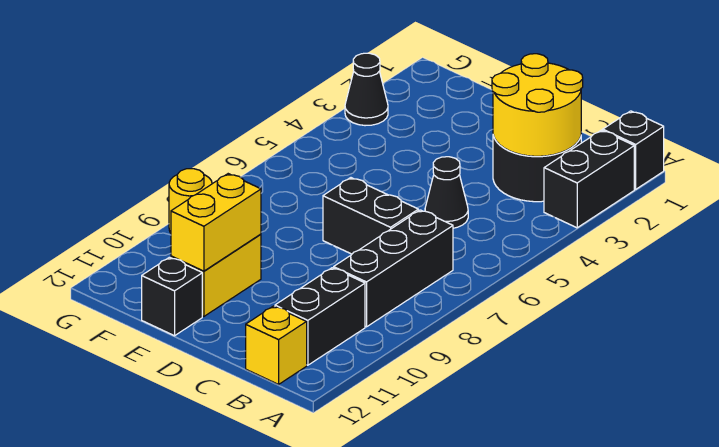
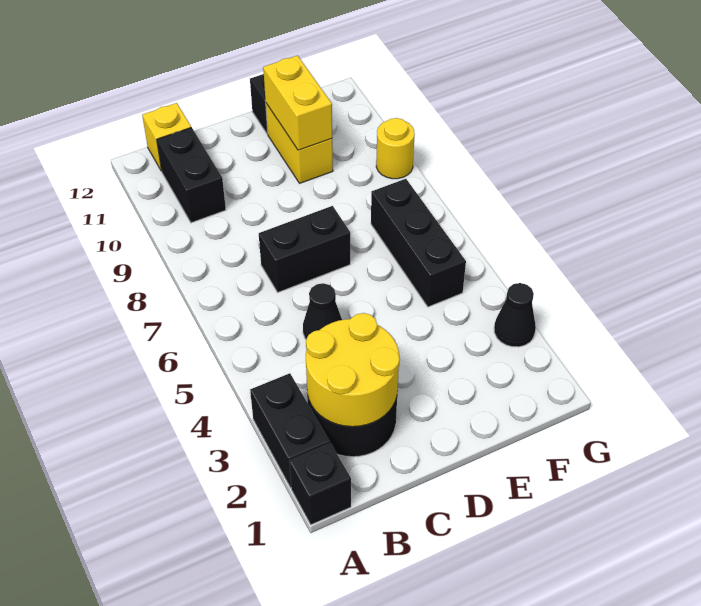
black brick B7:B9 level 1 -> black brick F5:F7 level 1

